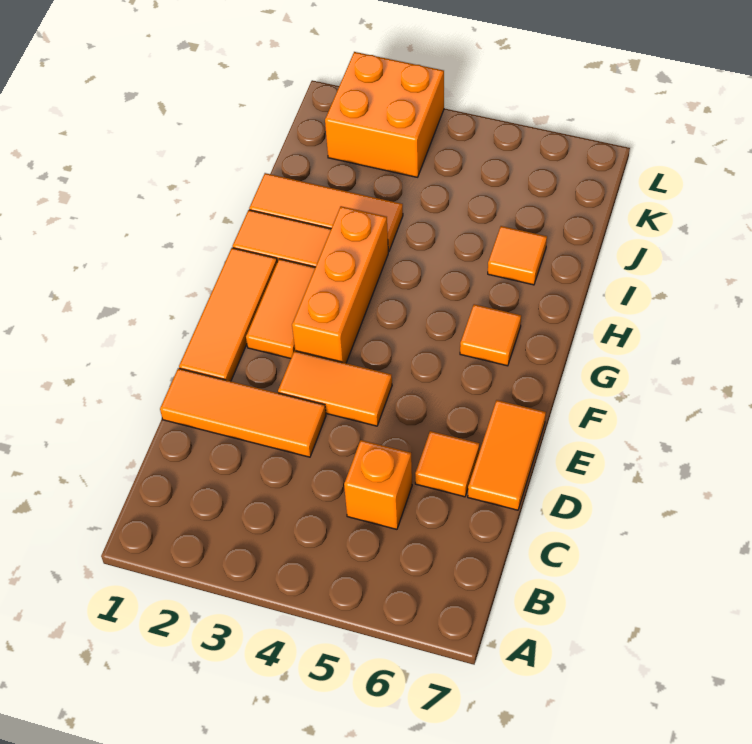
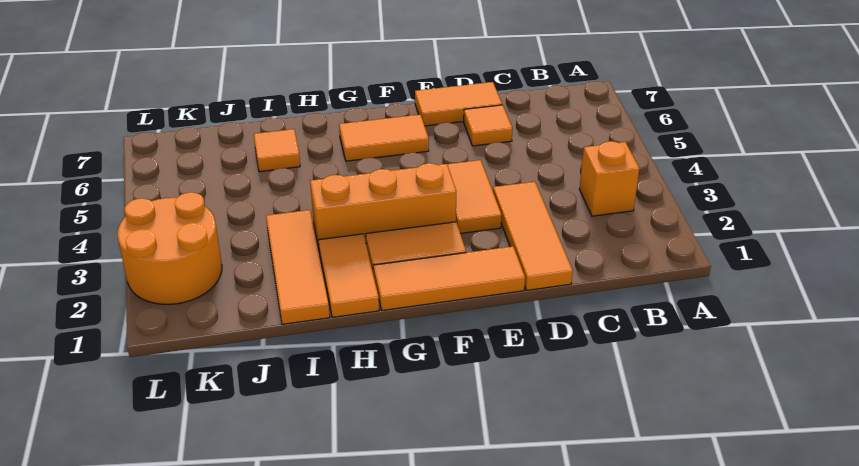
orange brick C5 level 1 -> orange brick B3 level 1
orange tile G6 level 1 -> orange tile F6:G6 level 1
orange brick K2:L3 level 1 -> orange round brick K2:L3 level 1

